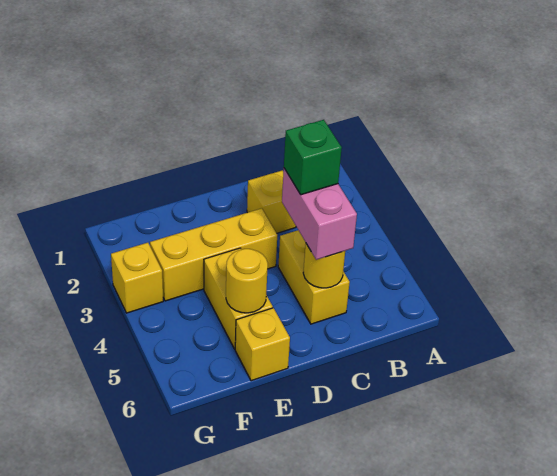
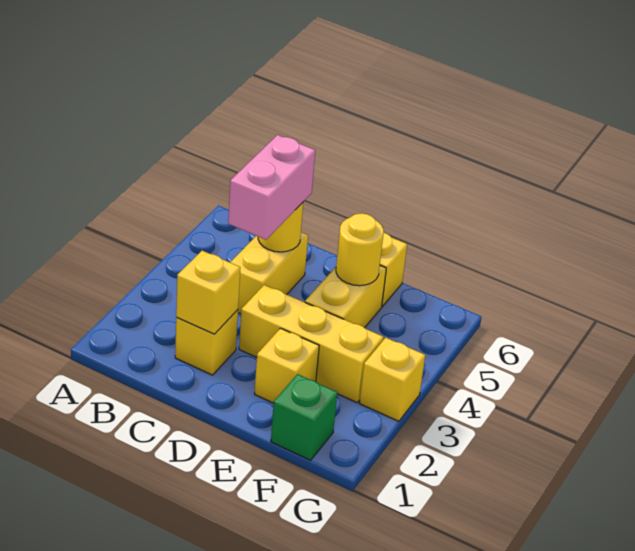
none -> yellow brick C2 level 2
green brick C4 level 4 -> green brick F1 level 1
none -> yellow brick E2 level 1

